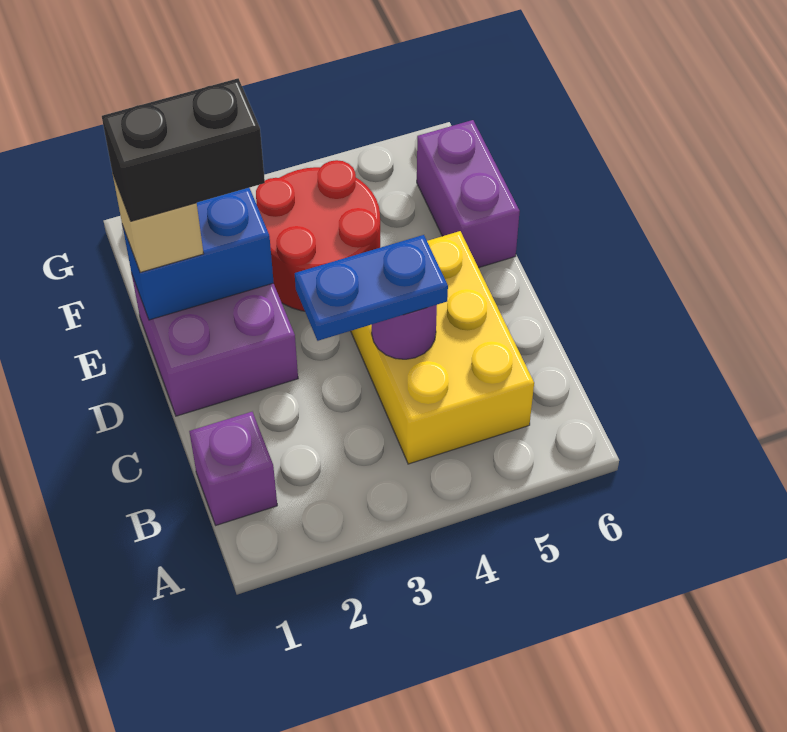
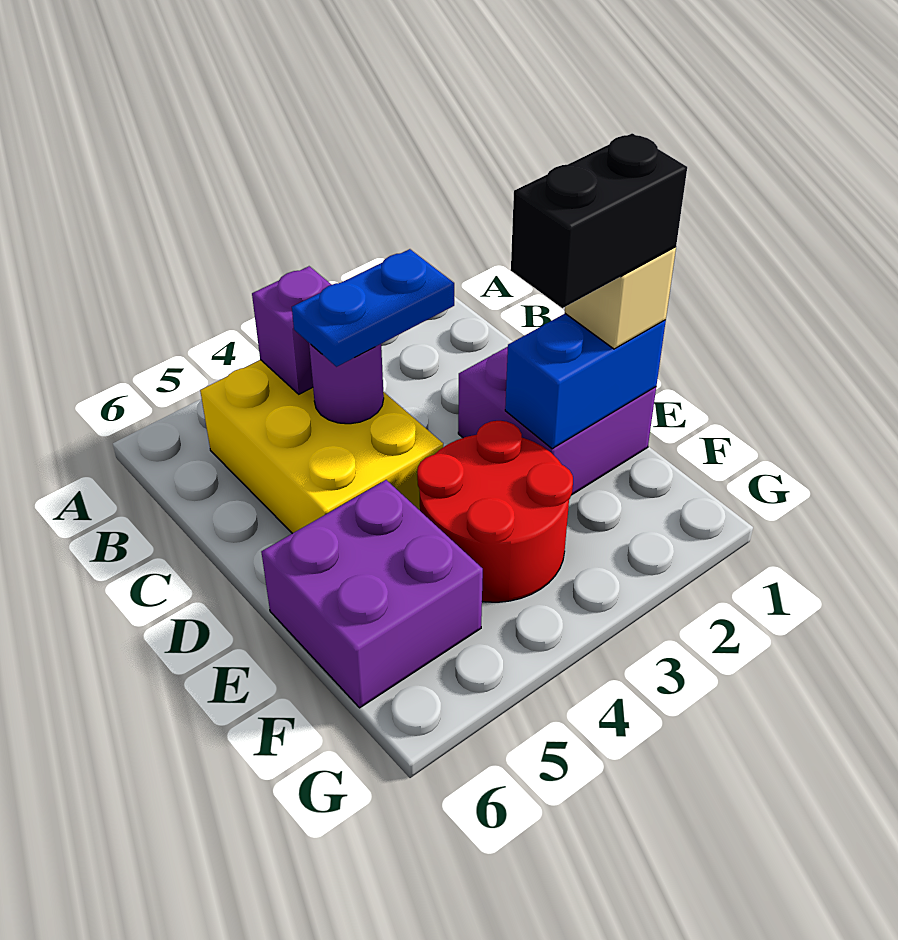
purple brick B1 level 1 -> purple brick B4 level 2
purple brick E6:F6 level 1 -> purple brick E5:F6 level 1

